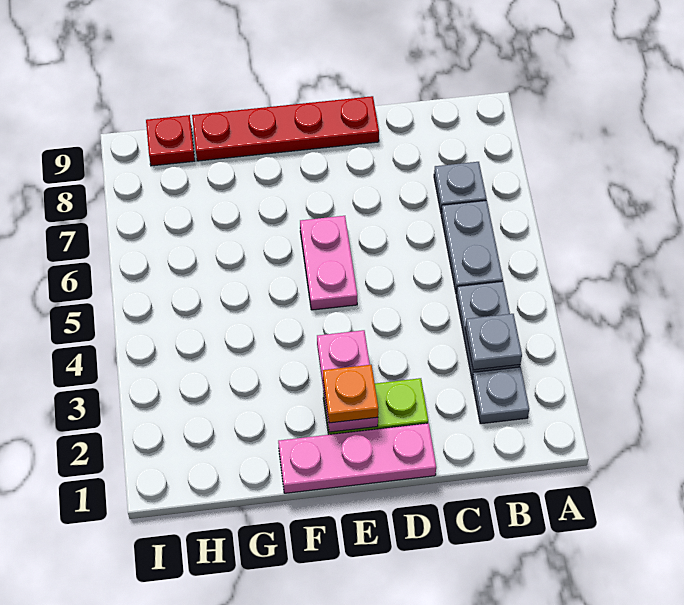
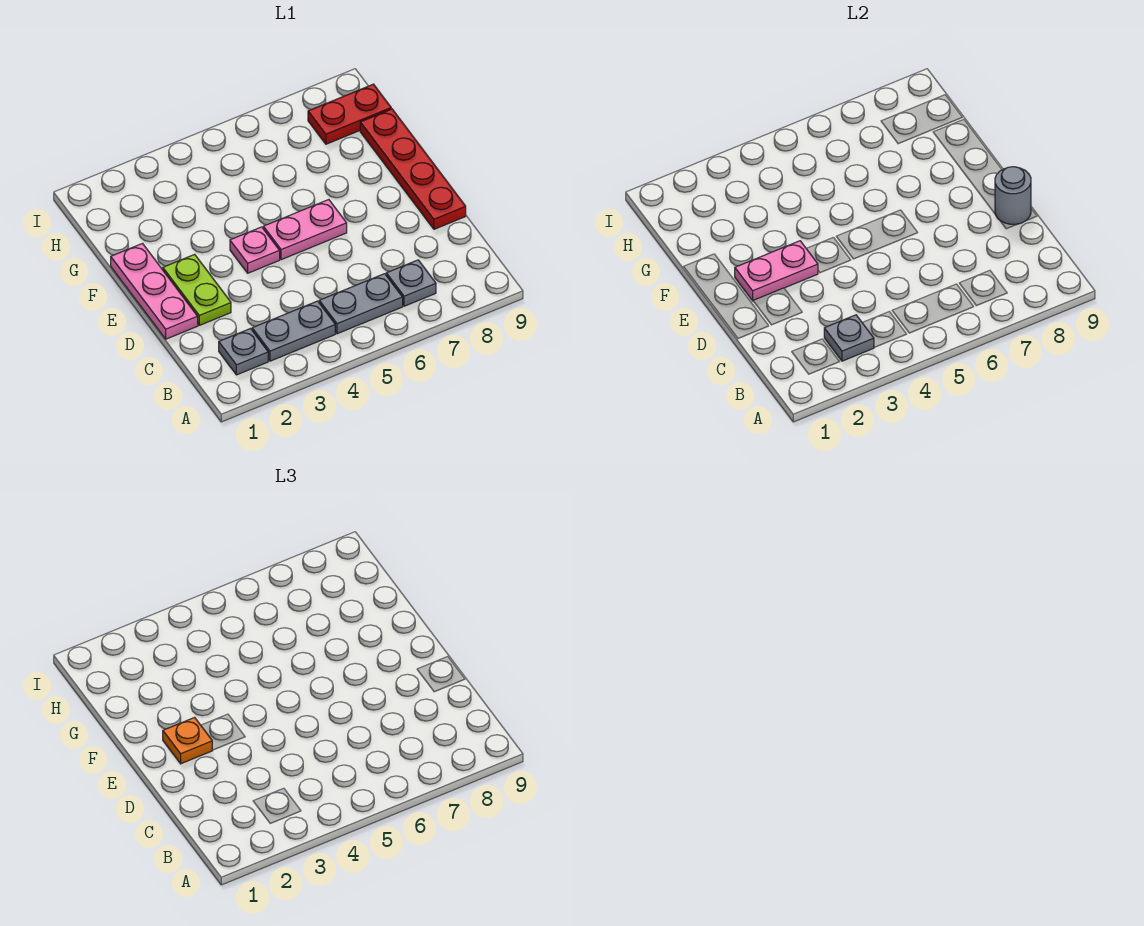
none -> grey round brick D9 level 2
none -> pink plate E4 level 1
red plate H9 level 1 -> red plate H8:H9 level 1

